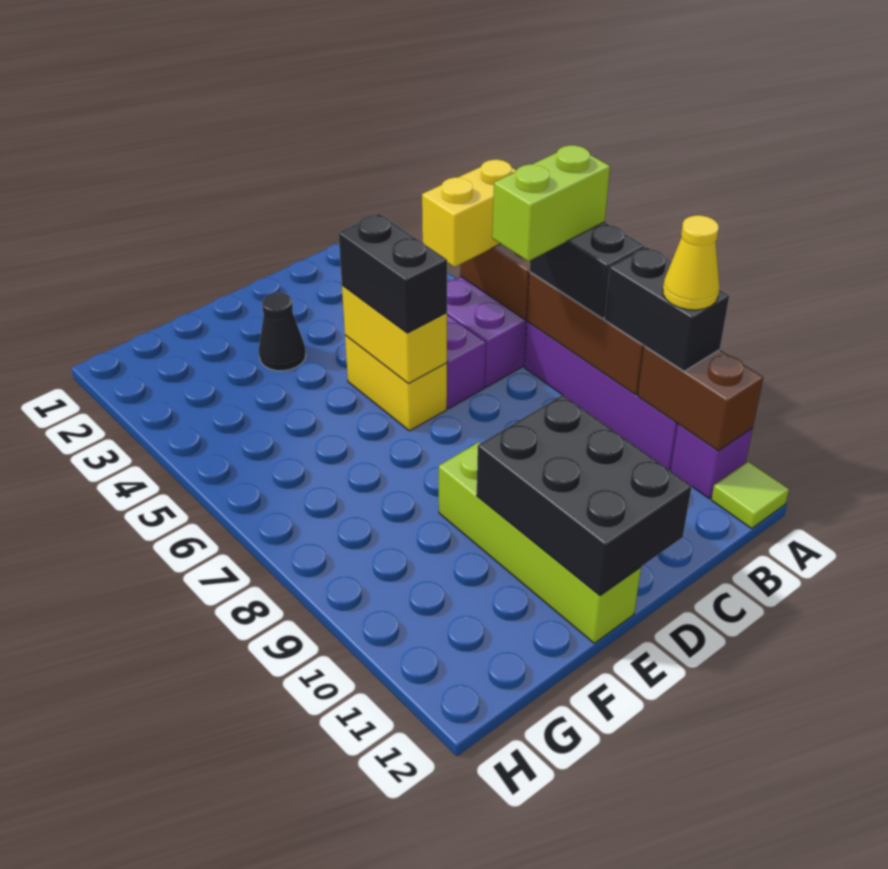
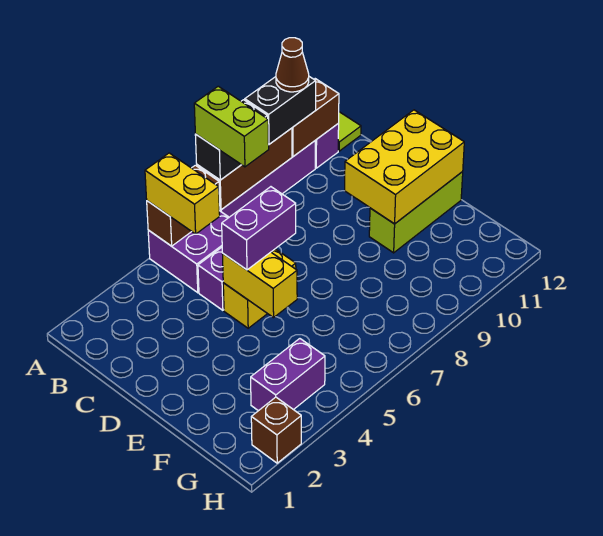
yellow cone A10 level 4 -> brown cone A10 level 4
yellow brick D5:D6 level 2 -> yellow brick D5:E5 level 2
black brick D5:D6 level 3 -> purple brick D5:D6 level 3
black brick D10:E12 level 2 -> yellow brick D10:E12 level 2
black cone E3 level 1 -> none
lime brick E9:E12 level 1 -> lime brick E10:E12 level 1
none -> purple brick G3:G4 level 1
none -> brown brick H2 level 1

